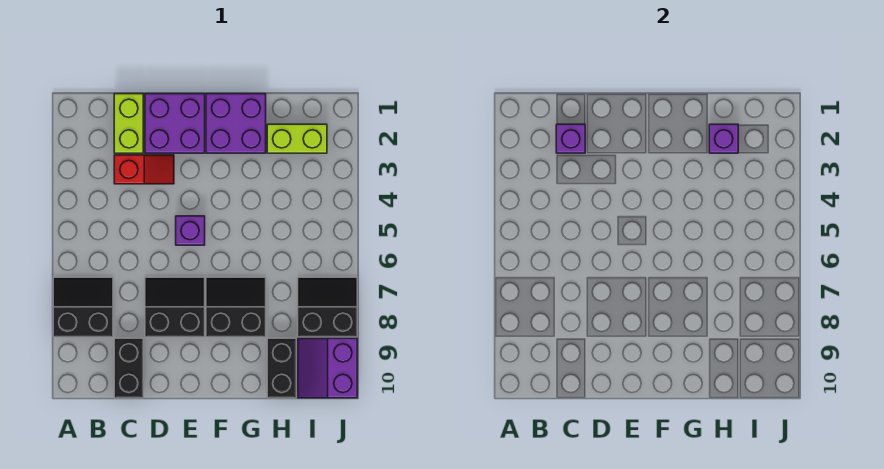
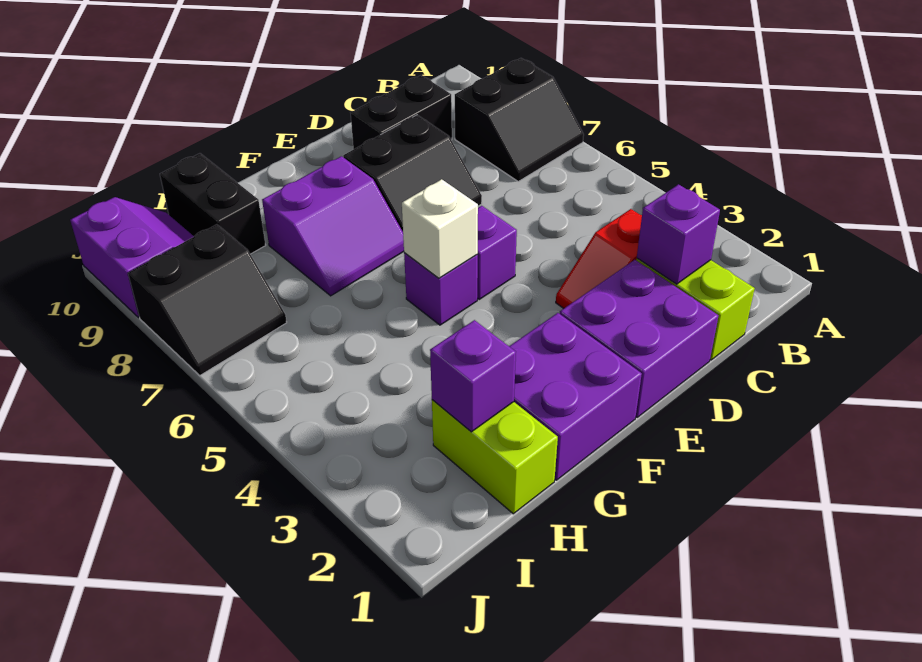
black brick C9:C10 level 1 -> black brick C9:D9 level 1
none -> purple brick F5 level 1
none -> white brick F5 level 2
black slope F7:G8 level 1 top 8 -> purple slope F7:G8 level 1 top 8
lime brick H2:I2 level 1 -> lime brick H1:H2 level 1

